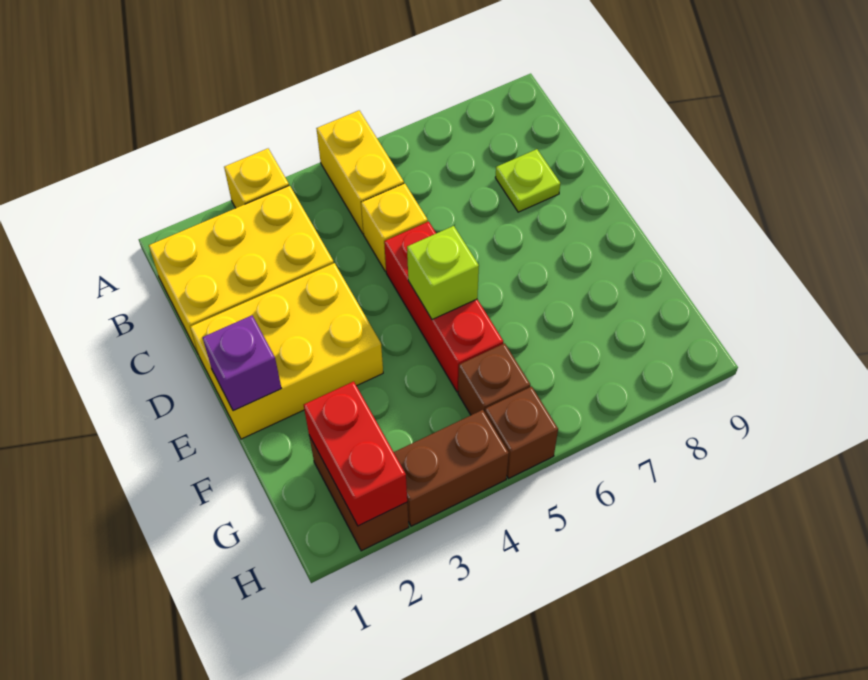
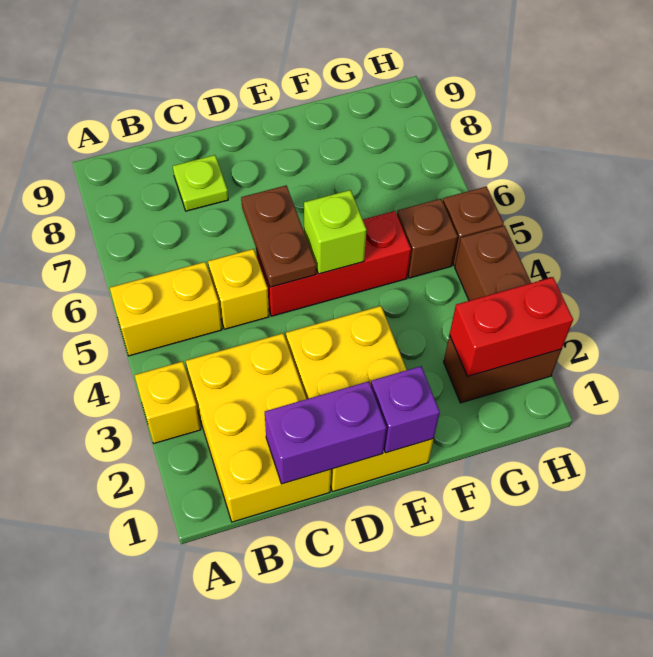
none -> purple brick C1:D1 level 2
none -> brown plate D5:D6 level 2

